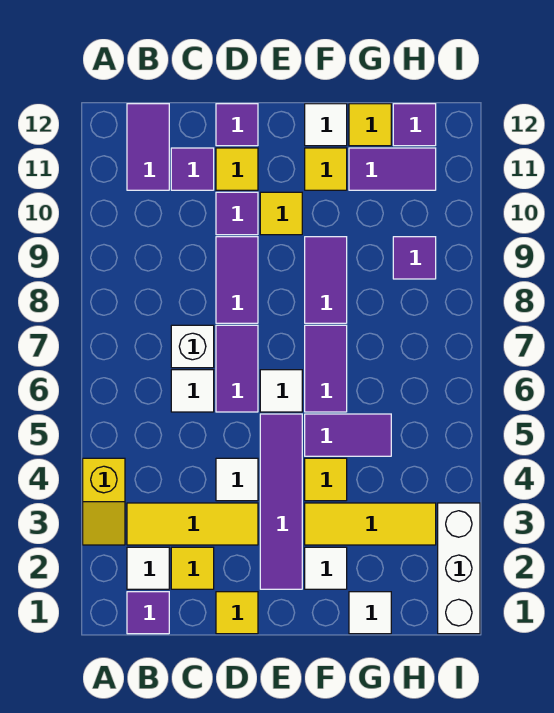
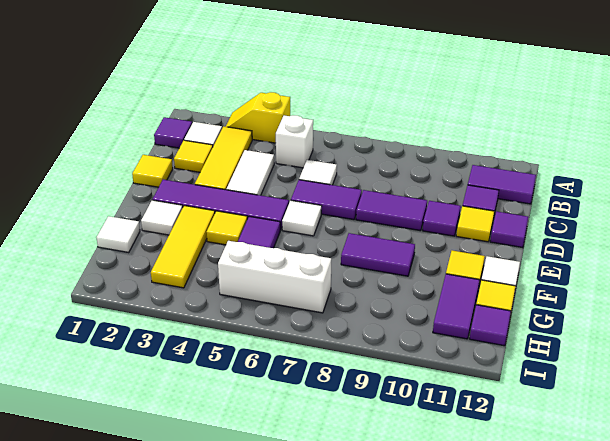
white brick C7 level 1 -> white brick B5 level 1
white tile D4 level 1 -> white tile C4:D4 level 1
yellow tile E10 level 1 -> none
purple tile F6:F7 level 1 -> none
purple tile H9 level 1 -> none
white brick I1:I3 level 1 -> white brick H5:H7 level 1

